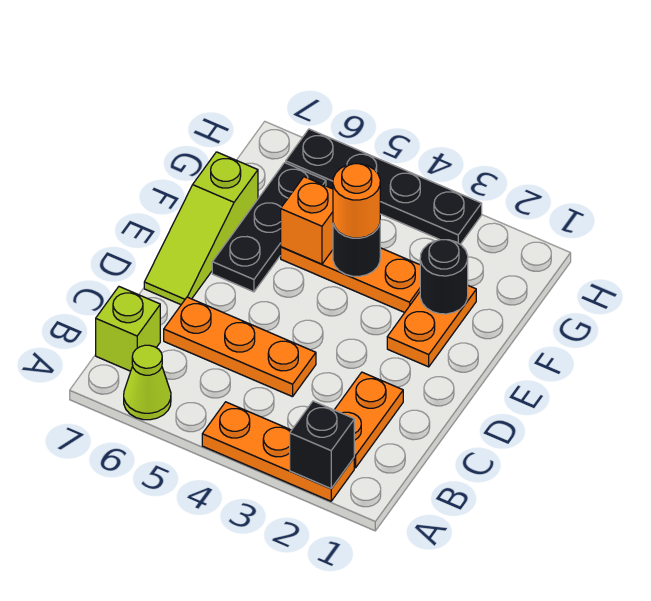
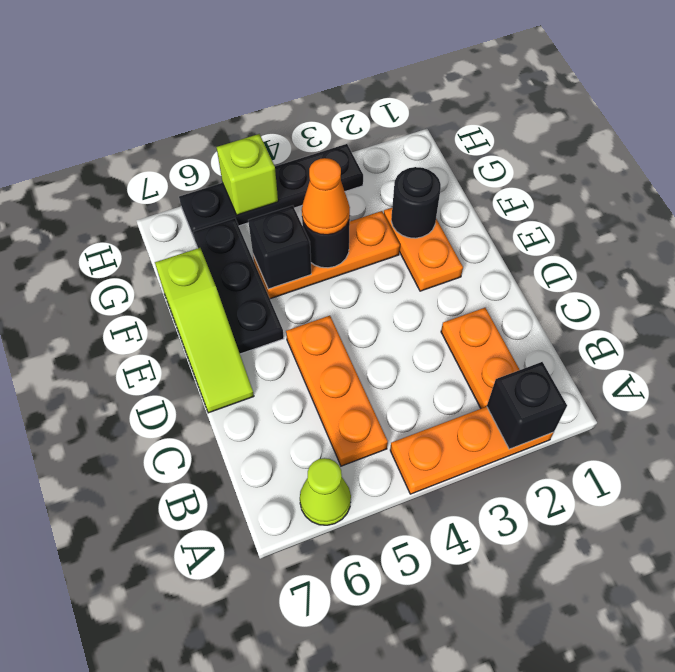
lime brick B7 level 1 -> lime brick H5 level 2
orange plate C4:C6 level 1 -> orange plate B5:D5 level 1
orange round brick F4 level 3 -> orange cone F4 level 3
orange brick F5 level 2 -> black brick F5 level 2

